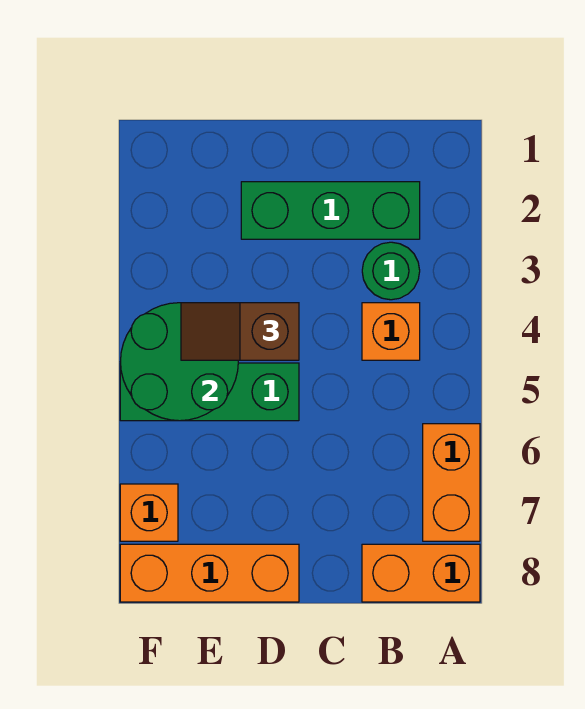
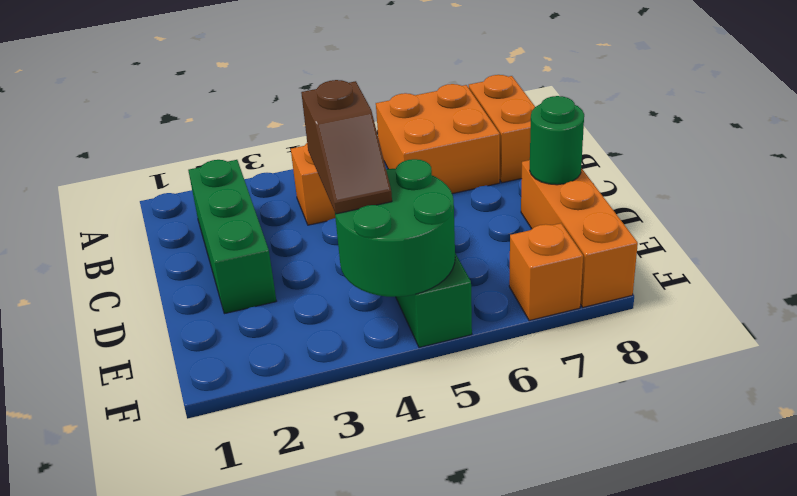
orange brick A6:A7 level 1 -> orange brick A6:B7 level 1
green round brick B3 level 1 -> green round brick D8 level 2

